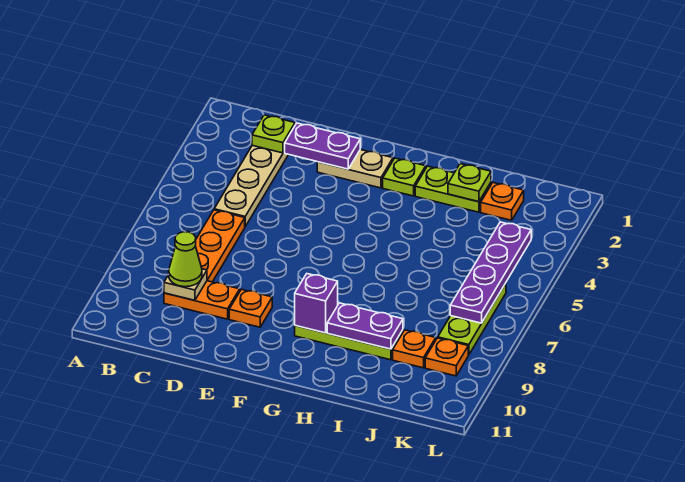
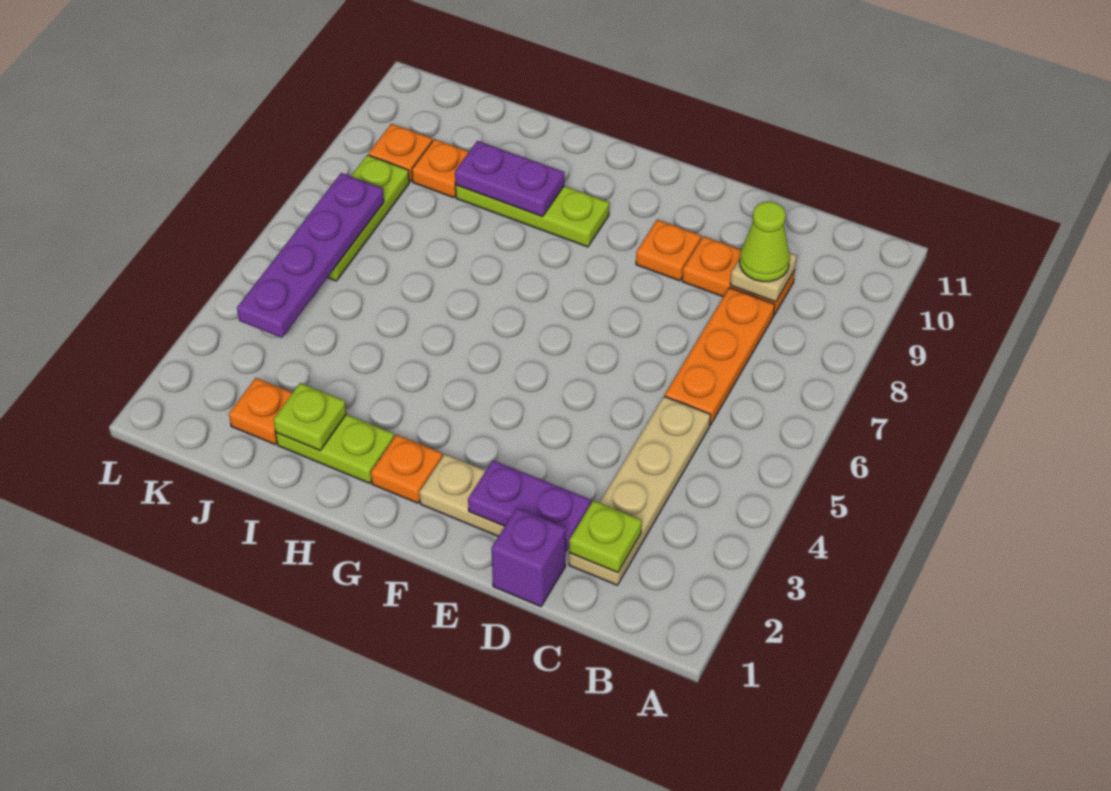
lime plate G2 level 1 -> orange plate G2 level 1
purple brick G9 level 2 -> purple brick D1 level 1

